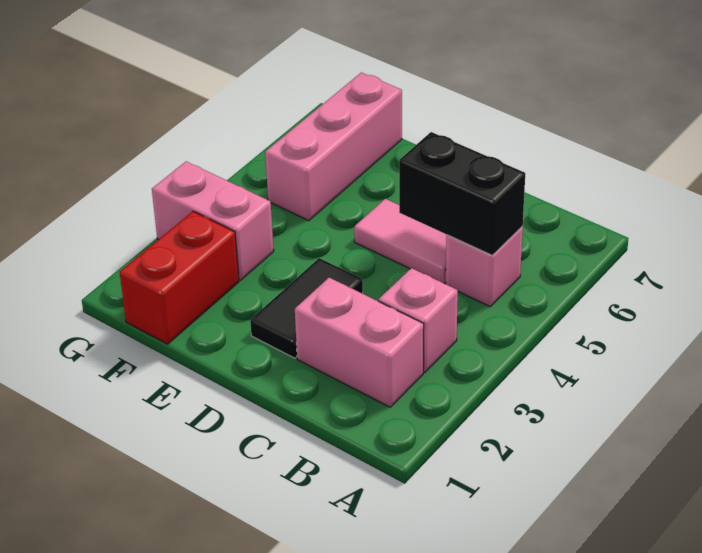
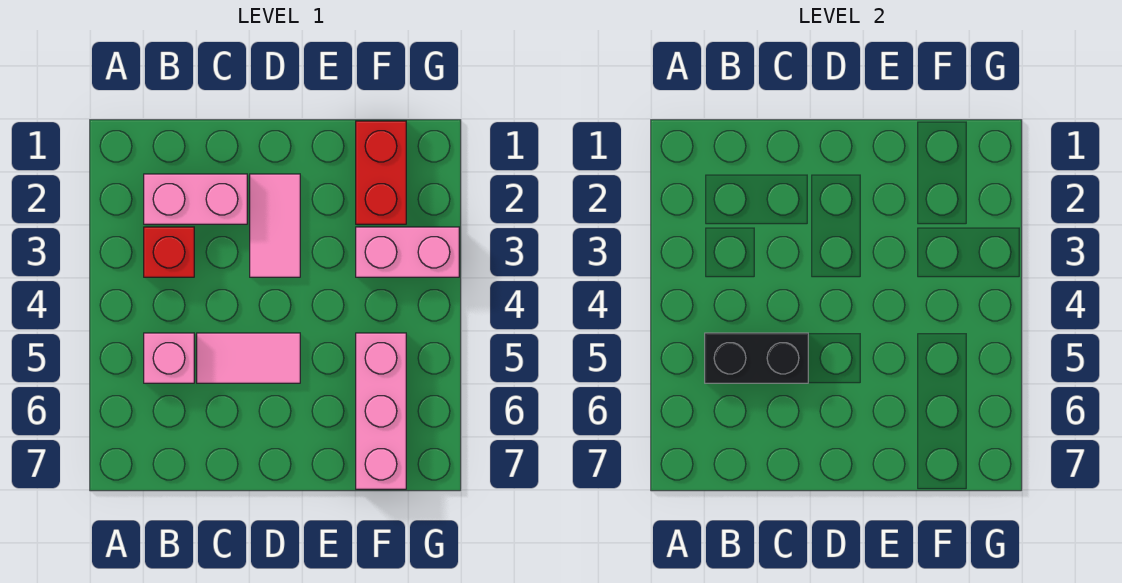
pink brick B3 level 1 -> red brick B3 level 1
black tile D2:D3 level 1 -> pink tile D2:D3 level 1

